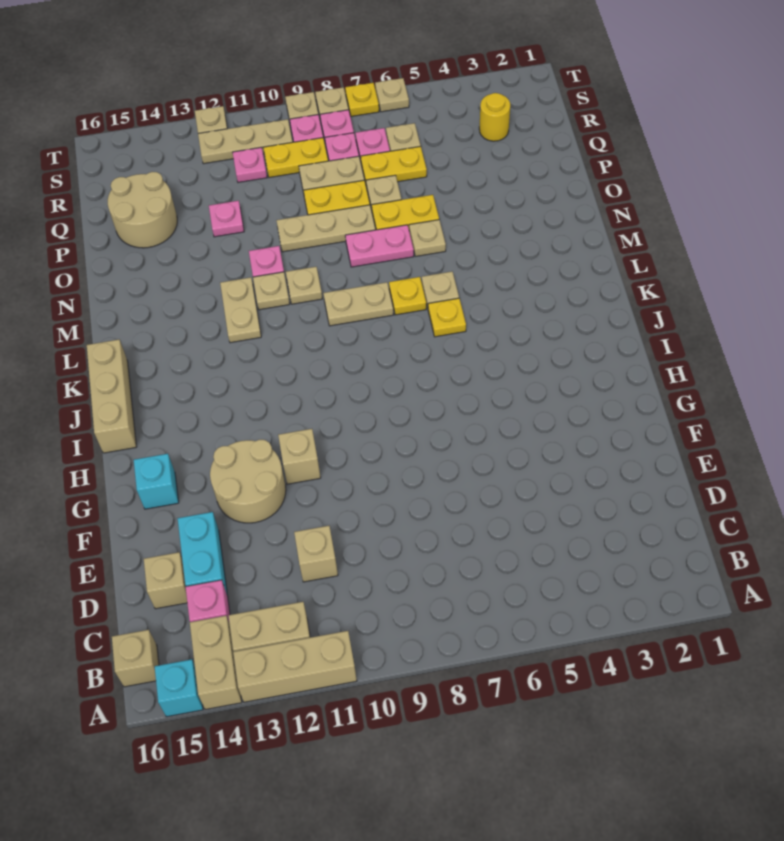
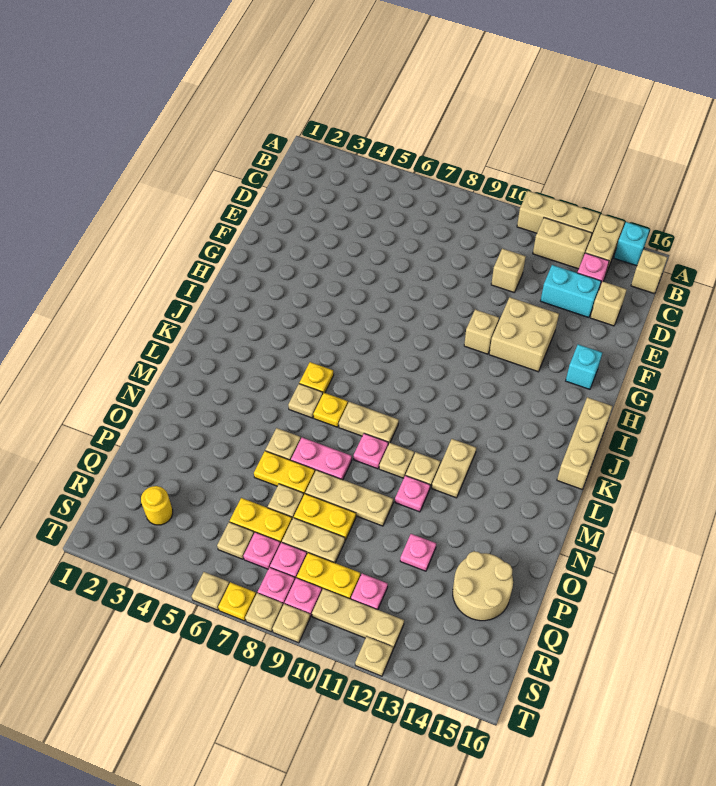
cyan brick D14:E14 level 1 -> cyan brick D13:D14 level 1
tan round brick F12:G13 level 1 -> tan brick F12:G13 level 1
none -> pink plate M9 level 1

